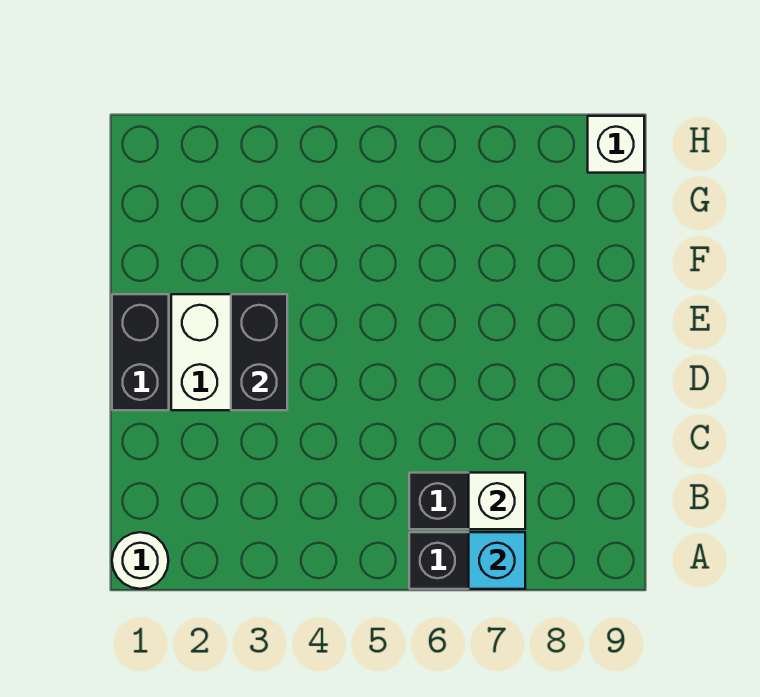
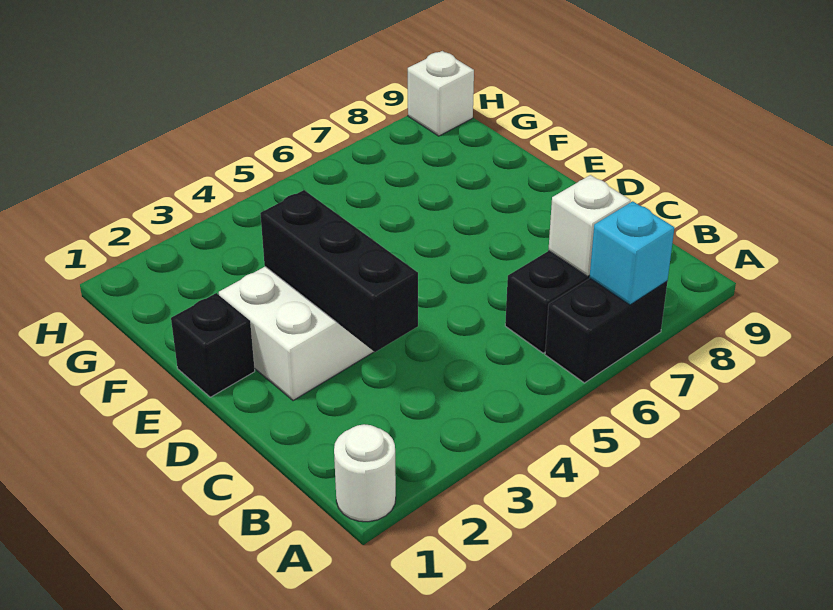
black brick D1:E1 level 1 -> black brick E1 level 1
black brick D3:E3 level 2 -> black brick C3:E3 level 2

